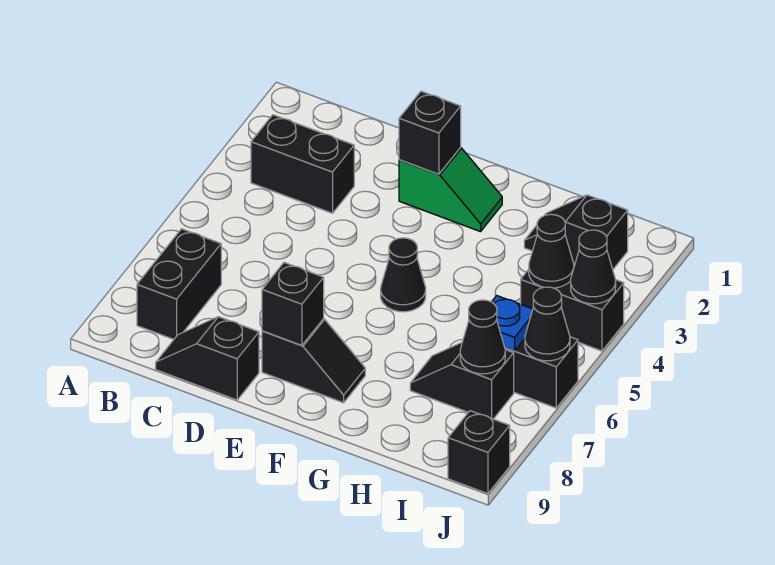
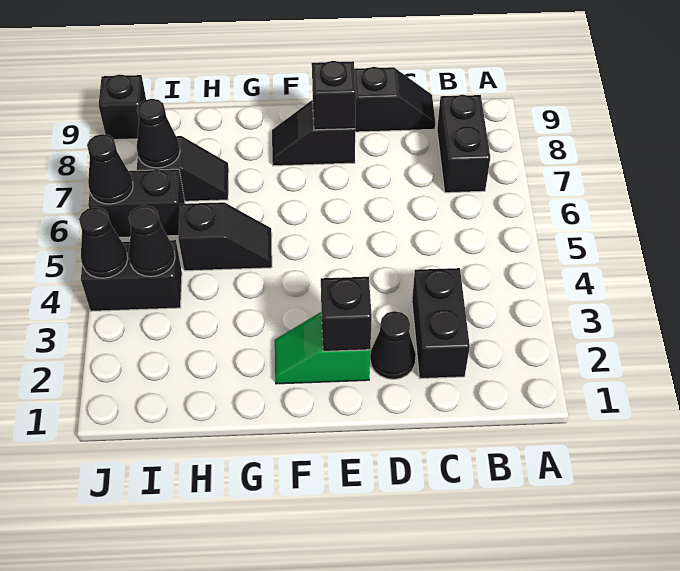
black brick B3:C3 level 1 -> black brick C2:C3 level 1
black cone F5 level 1 -> black cone D2 level 1
black slope H2:I2 level 1 top I -> black slope G5:H5 level 1 top H
blue plate I6 level 2 -> none

